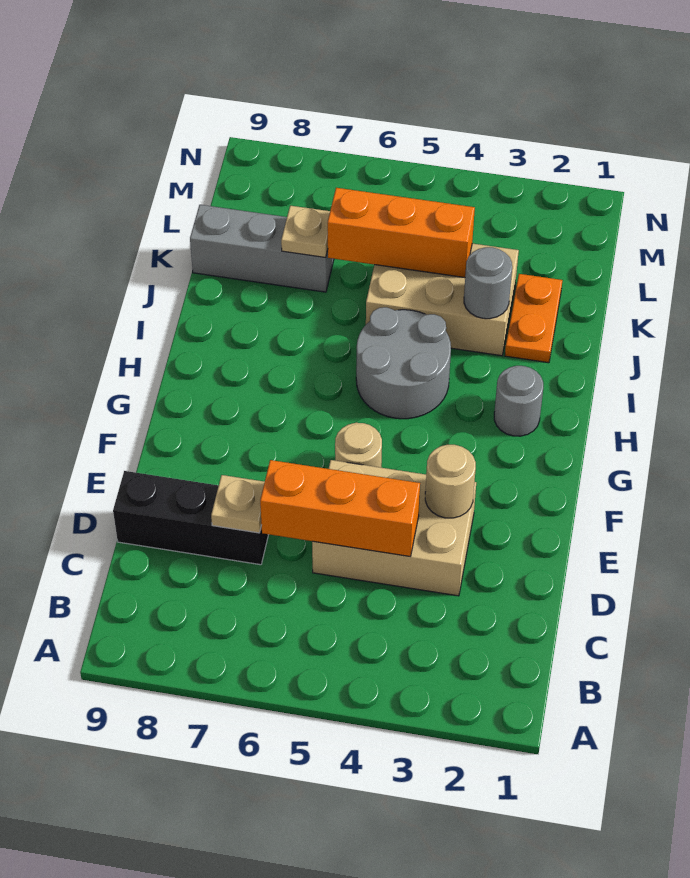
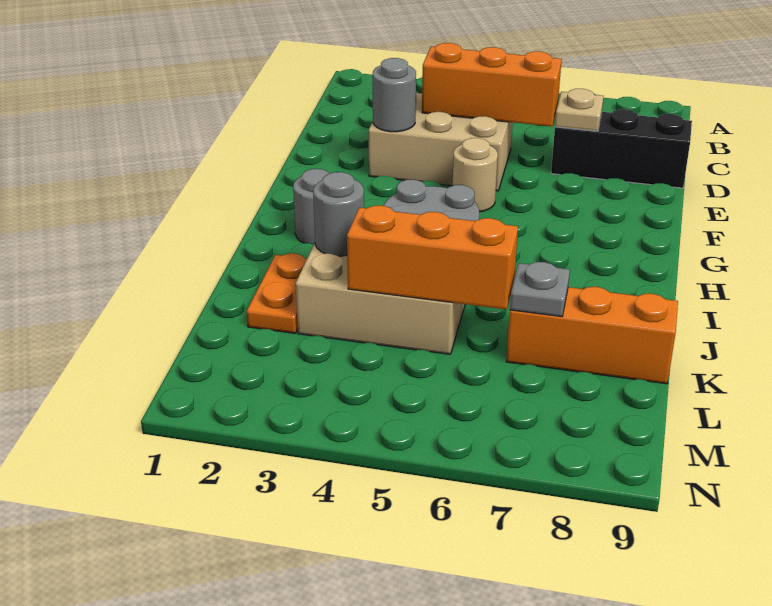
tan round brick E3 level 2 -> grey round brick E3 level 2
grey brick K7:K9 level 1 -> orange brick K7:K9 level 1
tan plate K7 level 2 -> grey plate K7 level 2

